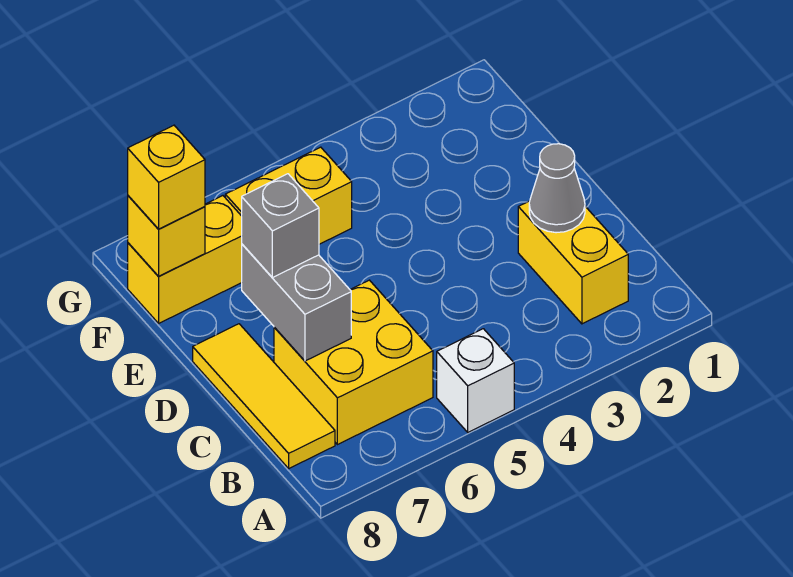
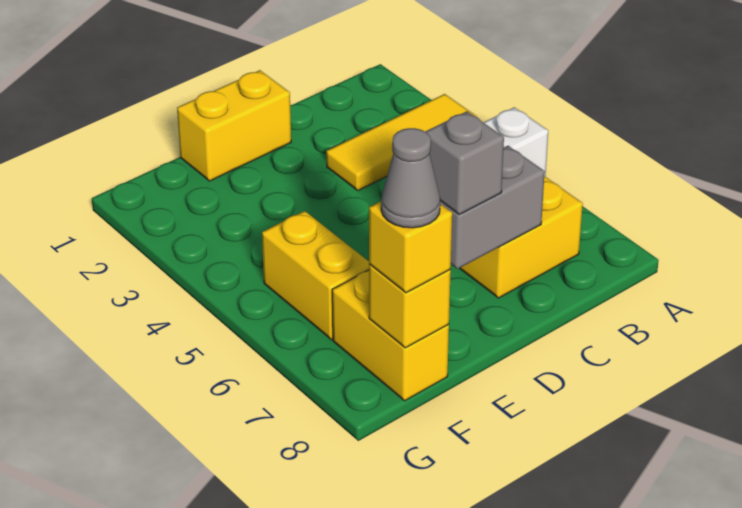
yellow brick B2:C2 level 1 -> yellow brick D1:E1 level 1
yellow tile B8:D8 level 1 -> yellow tile A3:C3 level 1
grey cone C2 level 2 -> grey cone F8 level 4

